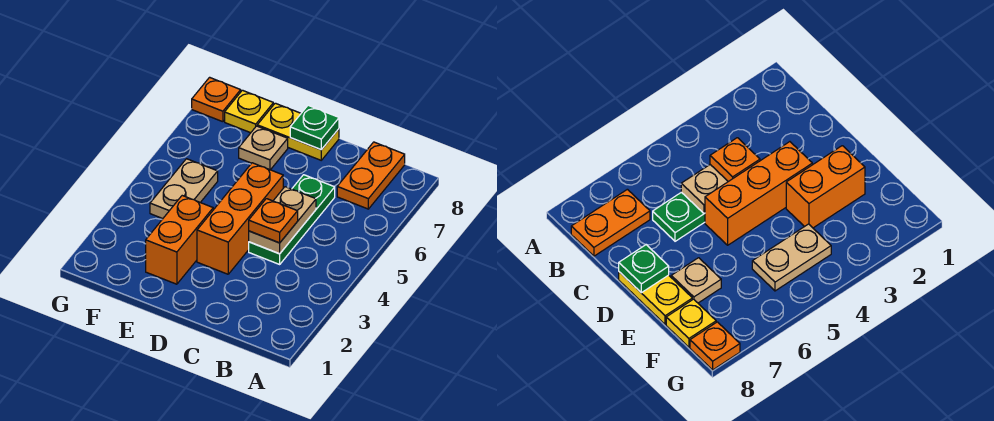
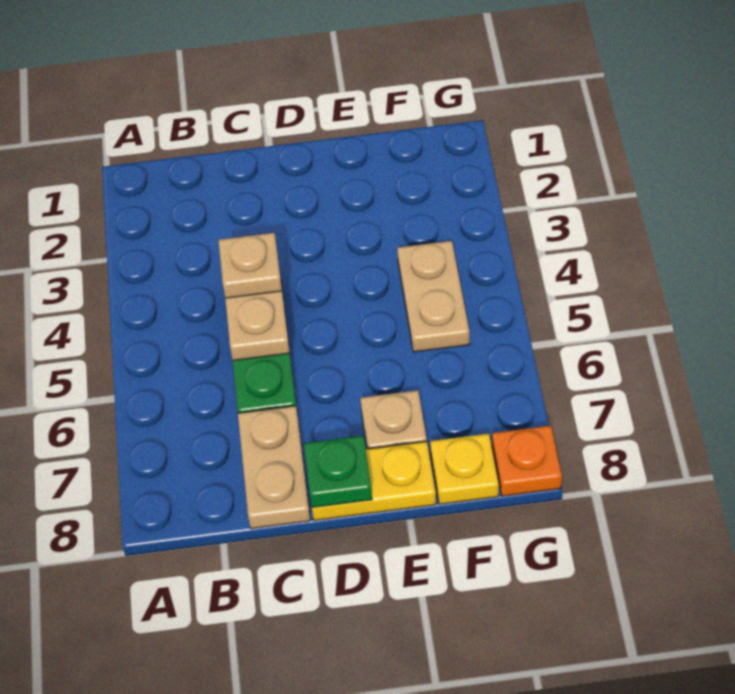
orange plate B7:B8 level 1 -> none
orange plate C4 level 3 -> tan plate C4 level 3
none -> tan plate C7:C8 level 1
orange brick D3:D5 level 1 -> none
orange brick E2:E3 level 1 -> none

